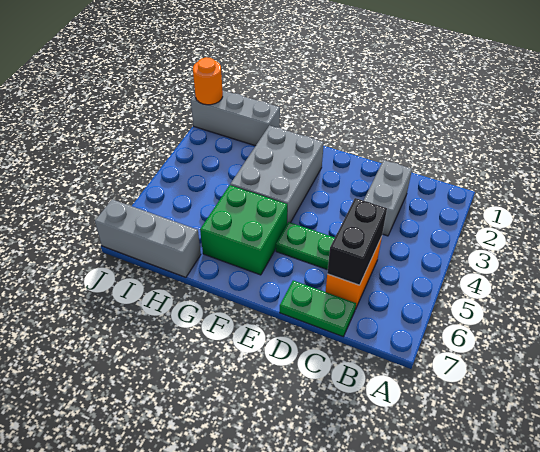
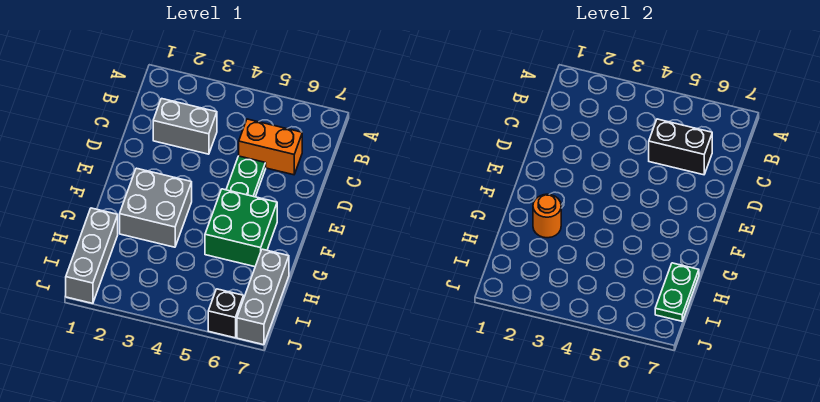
green plate C7:D7 level 1 -> green plate H7:I7 level 2
grey brick F2:G4 level 1 -> grey brick F2:G3 level 1
orange round brick J1 level 2 -> orange round brick G2 level 2
none -> black brick J6 level 1

